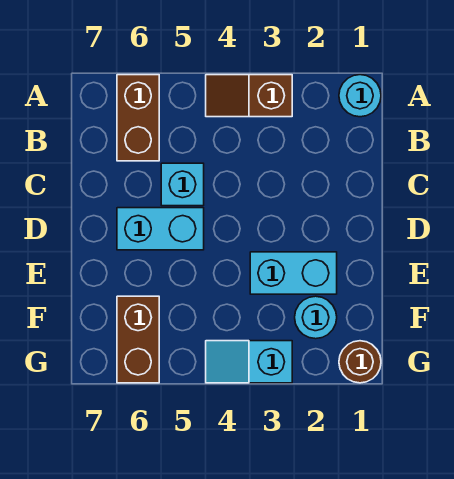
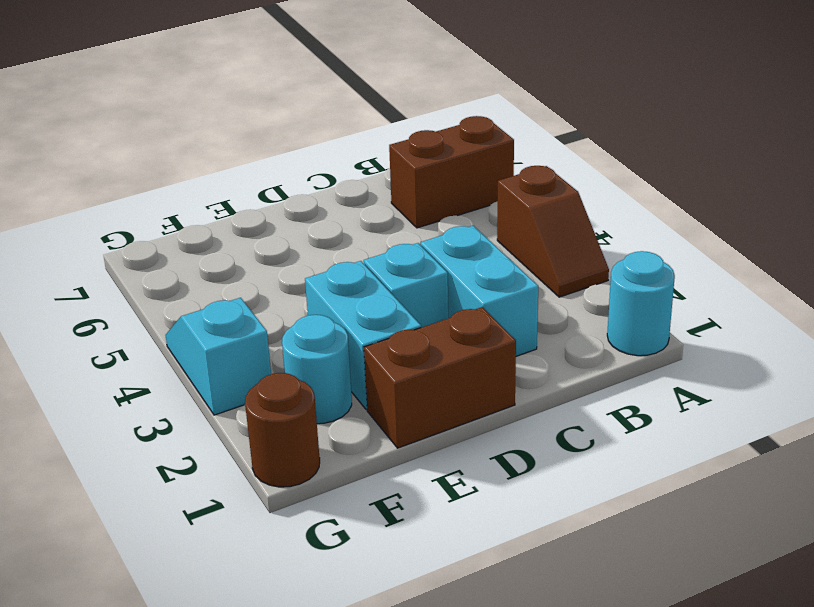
brown slope A3:A4 level 1 top 3 -> brown slope A3:A4 level 1 top 4
cyan brick C5 level 1 -> cyan brick D3 level 1
cyan brick D5:D6 level 1 -> cyan brick C2:C3 level 1
brown brick F6:G6 level 1 -> brown brick D1:E1 level 1

